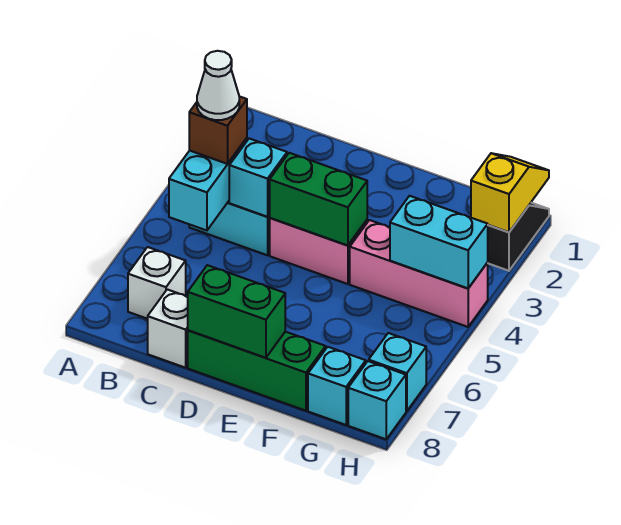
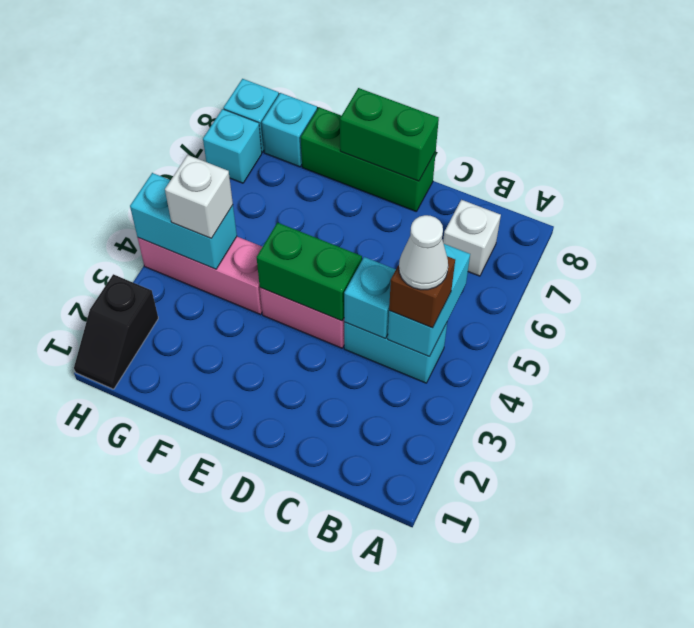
white brick C8 level 1 -> white brick G4 level 3
yellow slope H1:H2 level 2 top 2 -> none

